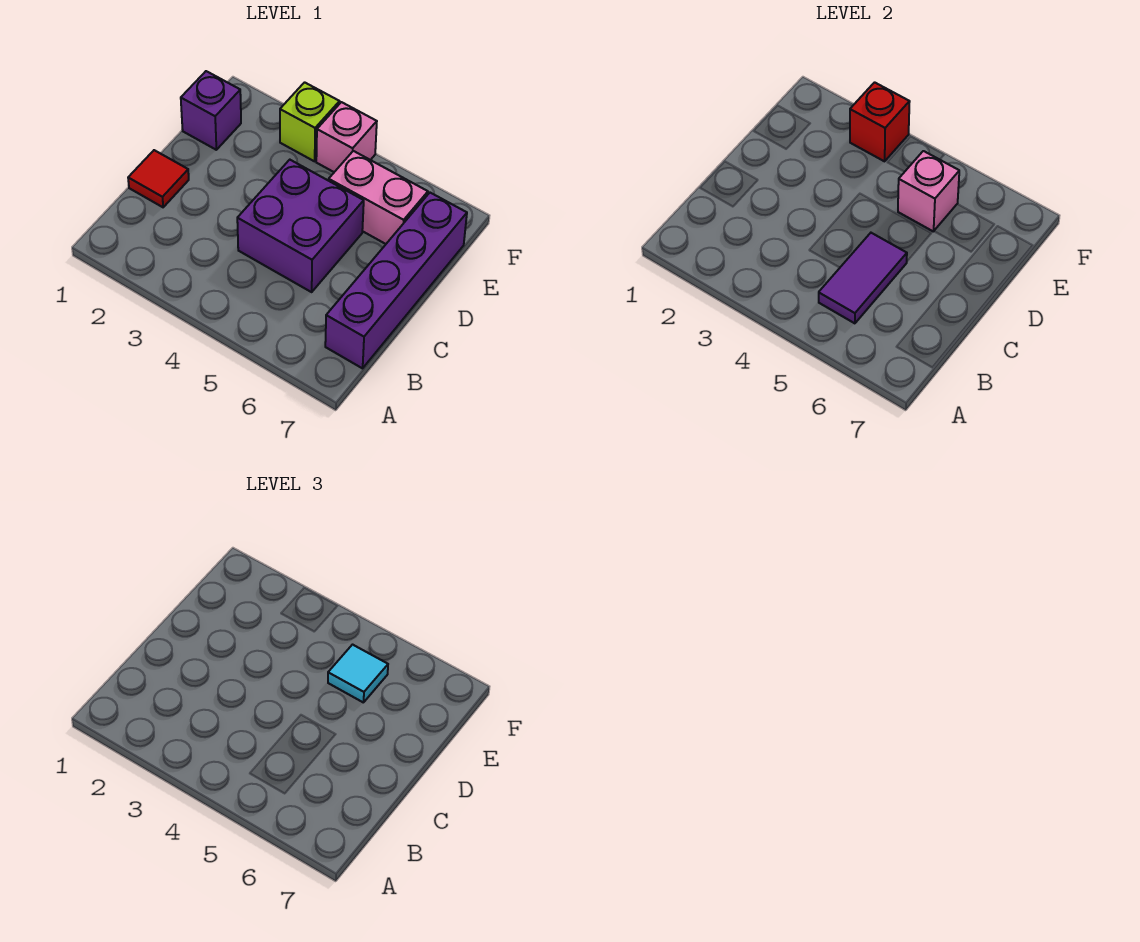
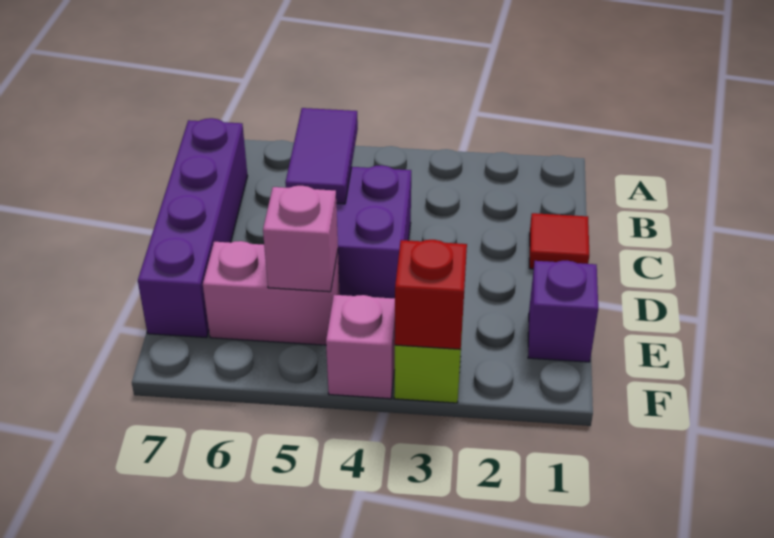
cyan tile E5 level 3 -> none

